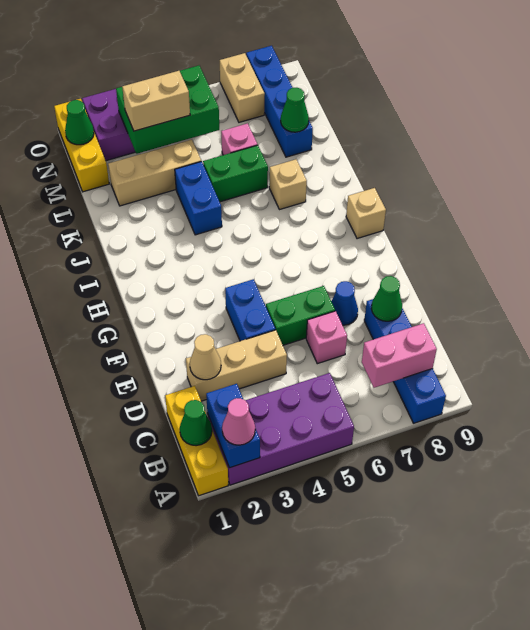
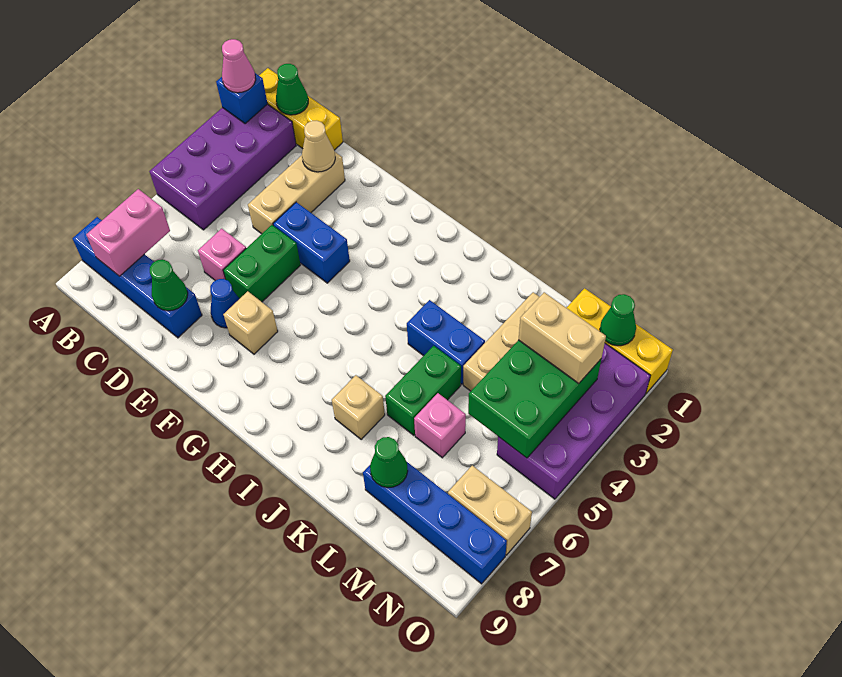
blue brick A2:B2 level 2 -> blue brick A2 level 2
tan brick H9 level 1 -> tan brick F7 level 1
tan brick M3:M4 level 3 -> tan brick M3:N3 level 3

